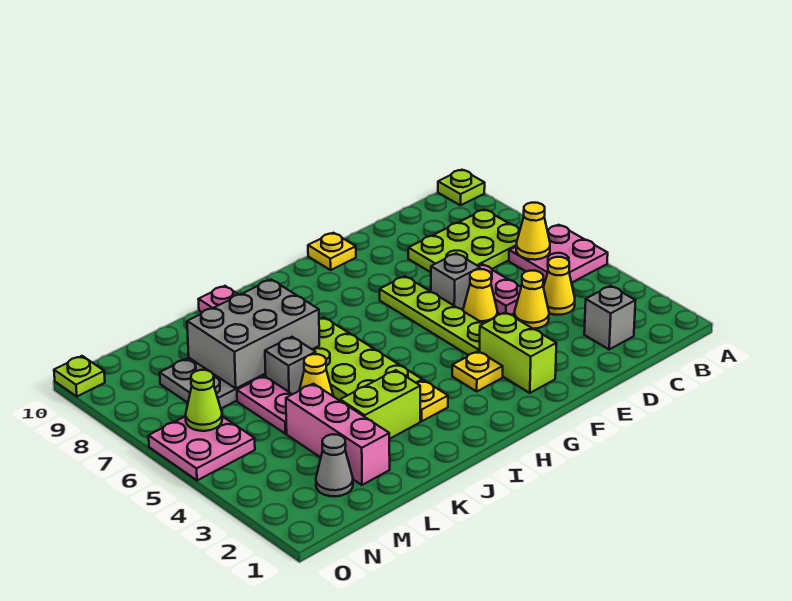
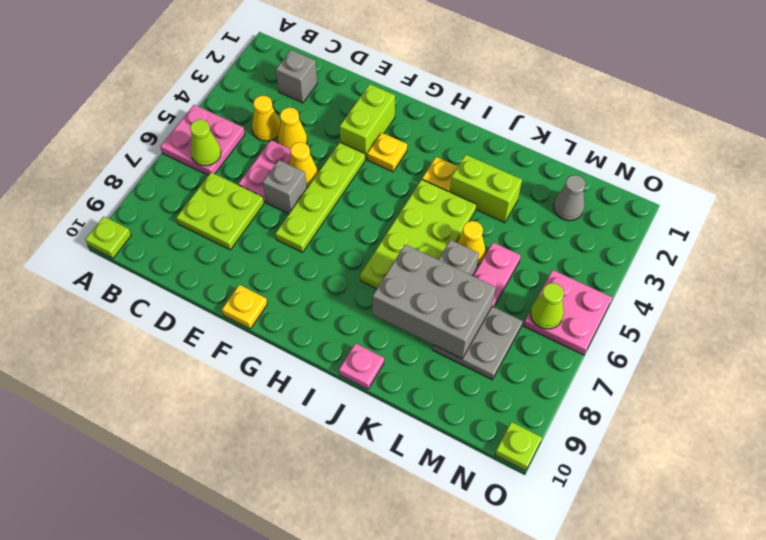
yellow cone B6 level 2 -> lime cone B6 level 2
lime plate B7:D8 level 1 -> lime plate C7:D8 level 1
pink brick L2:L4 level 1 -> none

